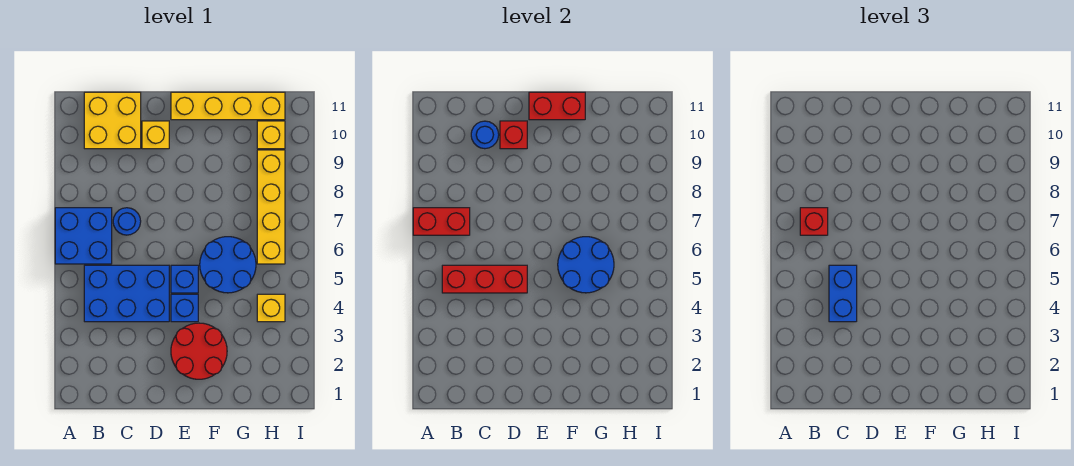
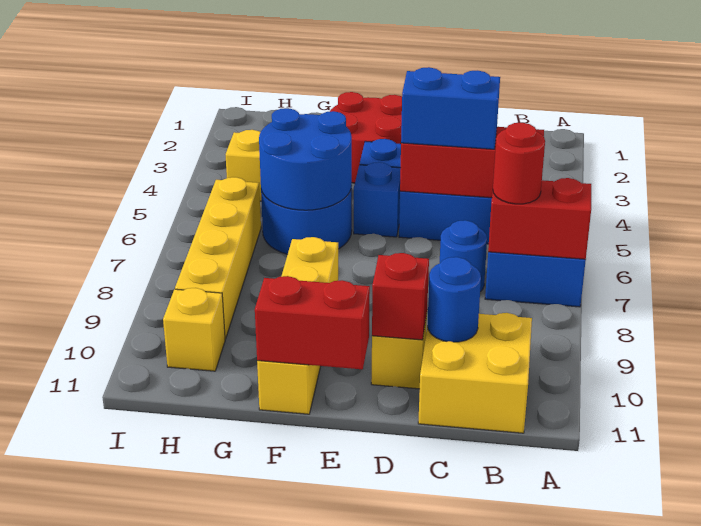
red brick B7 level 3 -> red round brick B7 level 3
blue brick C4:C5 level 3 -> blue brick C5:D5 level 3
yellow brick E11:H11 level 1 -> yellow brick F8:F11 level 1

